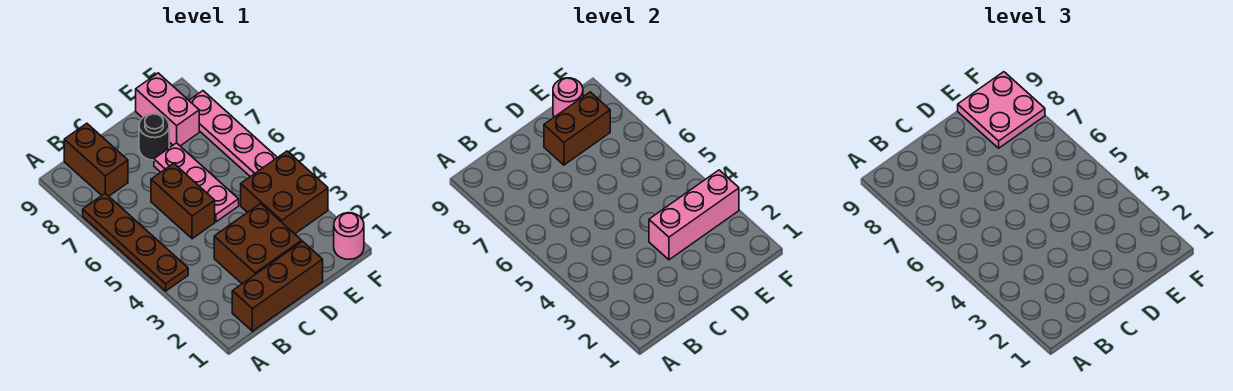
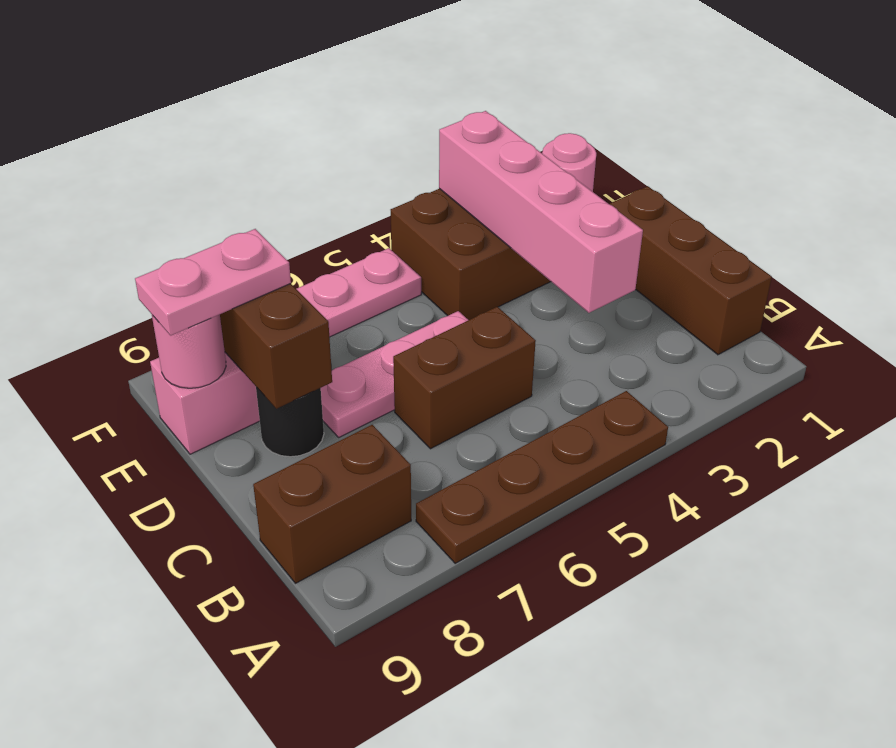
brown brick C2:D3 level 1 -> none
pink brick D3:F3 level 2 -> pink brick C3:F3 level 2
pink plate E8:F9 level 3 -> pink plate E8:E9 level 3

